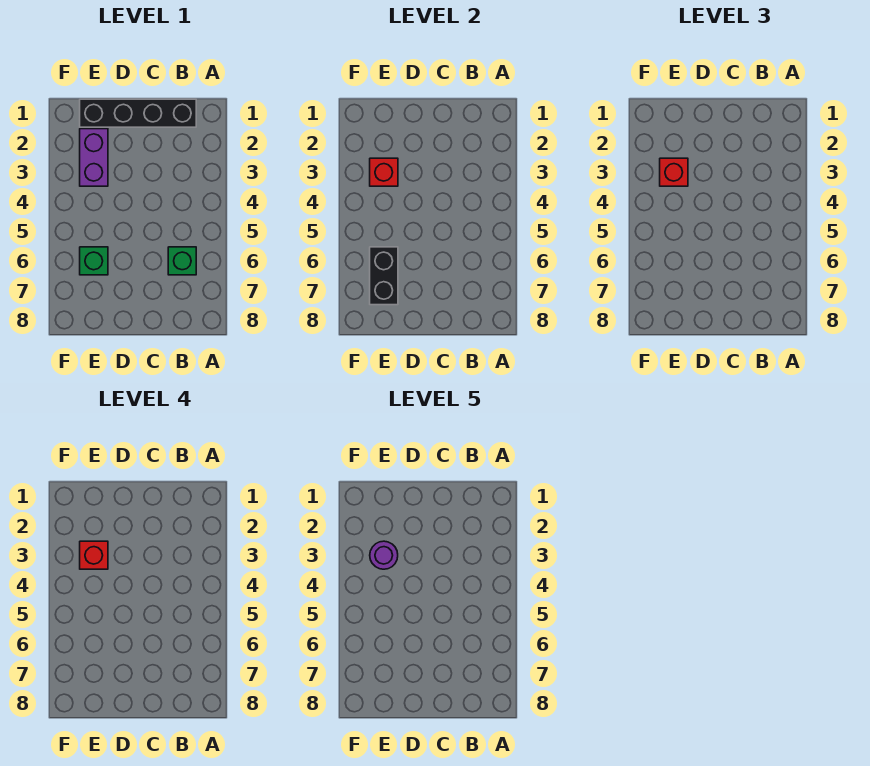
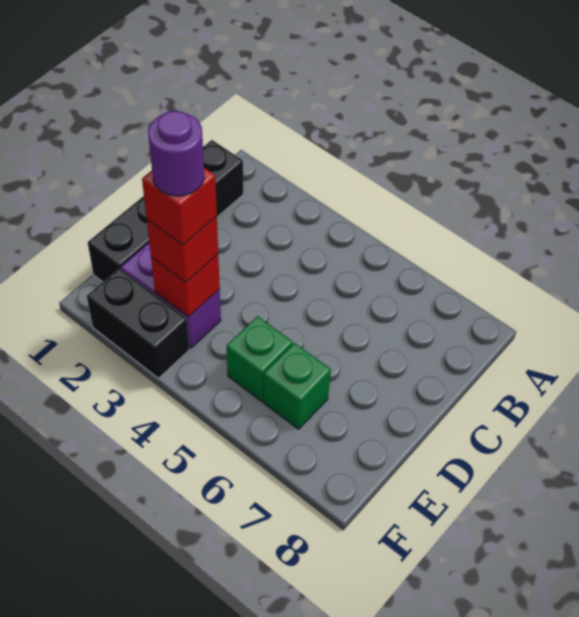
green brick B6 level 1 -> green brick E5 level 1
black brick E6:E7 level 2 -> black brick F2:F3 level 1

